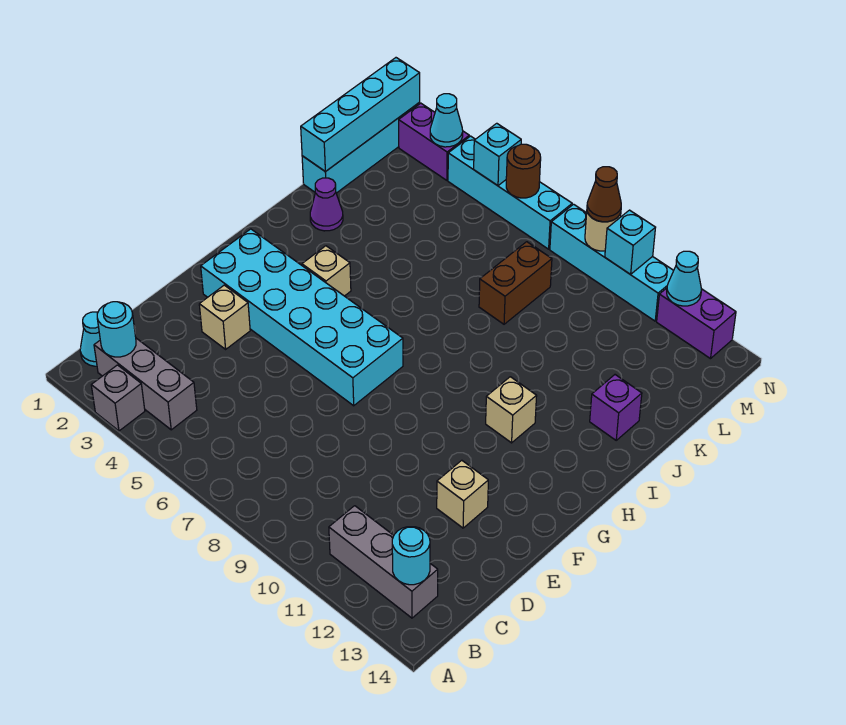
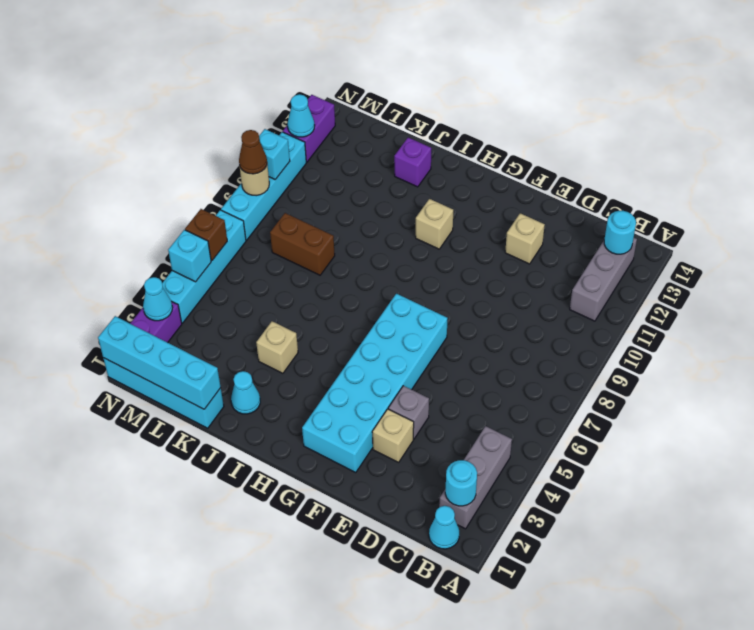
grey brick A3 level 1 -> grey brick E4 level 1
tan brick H4 level 1 -> tan brick J4 level 1
purple cone J2 level 1 -> cyan cone J2 level 1
brown round brick N6 level 2 -> brown brick N6 level 2

